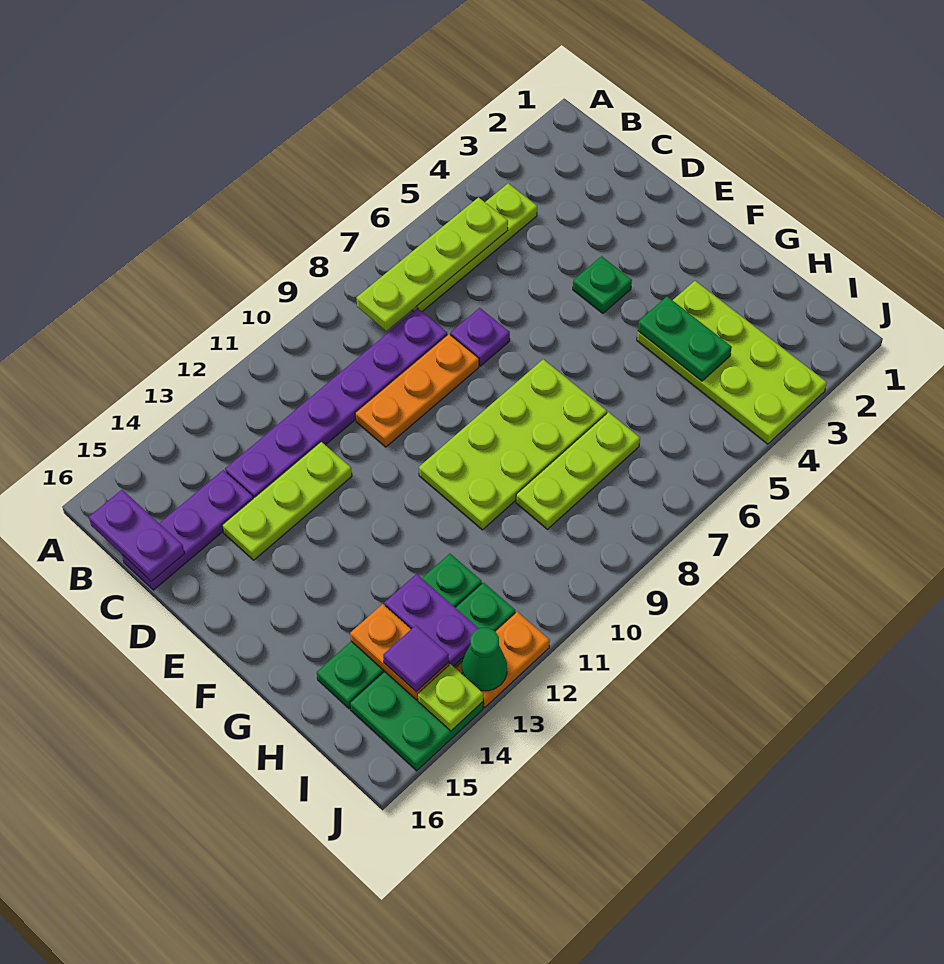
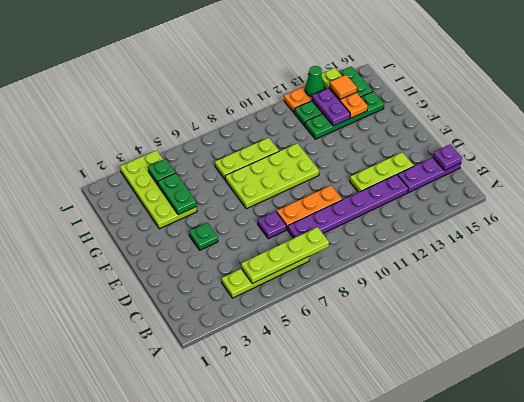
purple plate B16:C16 level 2 -> purple plate C16 level 2
none -> green plate I4 level 2
purple tile I14 level 3 -> orange tile I14 level 3

